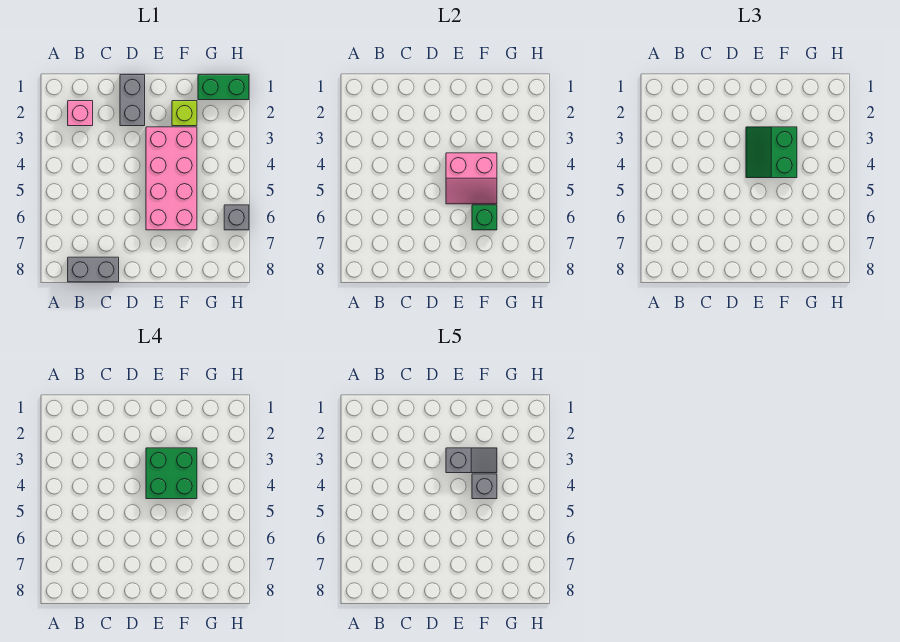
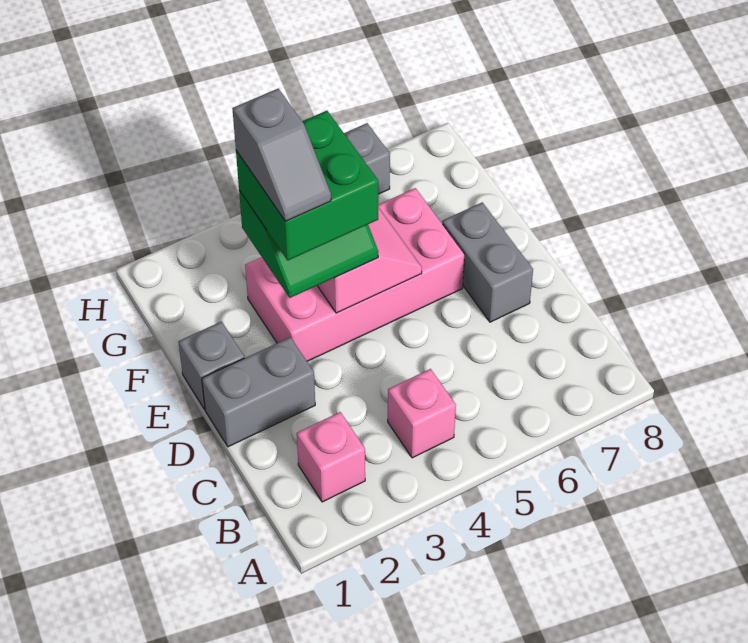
none -> pink brick B4 level 1
grey brick B8:C8 level 1 -> grey brick D7:E7 level 1
grey slope E3:F3 level 5 top E -> grey slope E3:F3 level 5 top F
lime brick F2 level 1 -> none
grey brick F4 level 5 -> grey brick E1 level 1
green brick F6 level 2 -> none
green brick G1:H1 level 1 -> none

